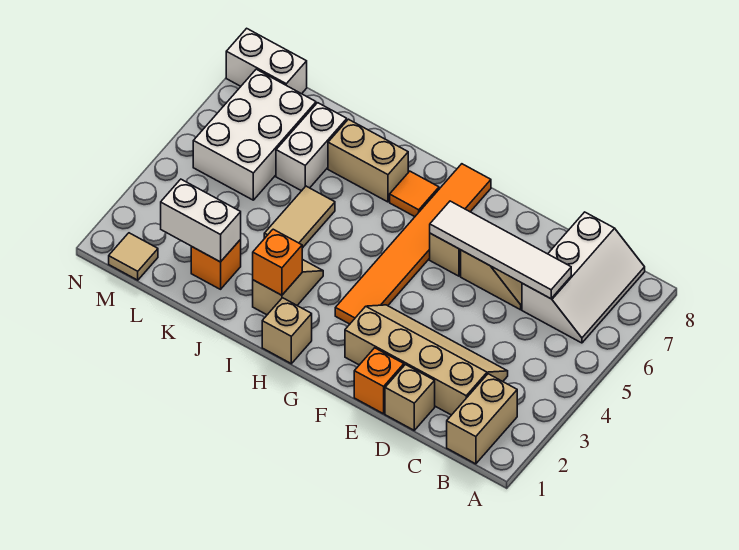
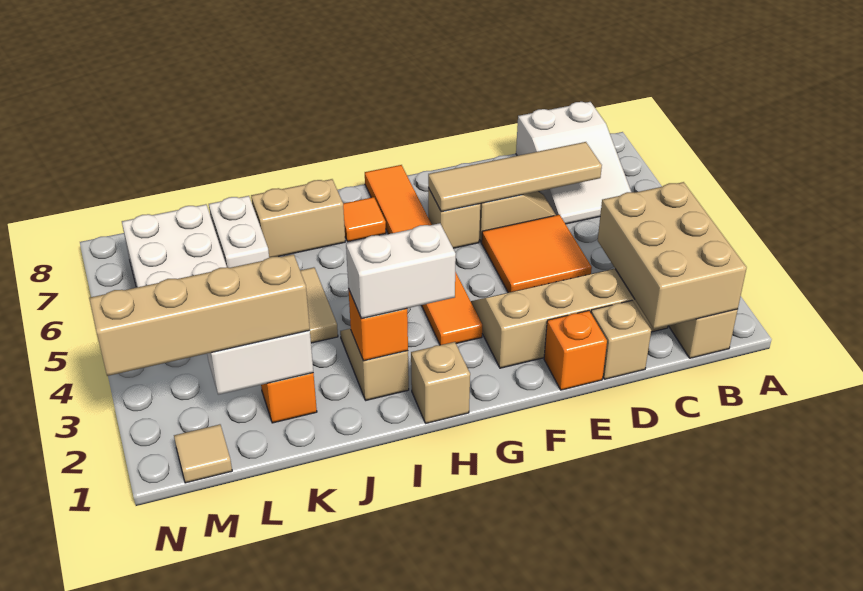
none -> tan brick B1:C3 level 2
white slope B6:C8 level 1 top C -> white slope B6:C8 level 1 top 8
white tile C6:F6 level 2 -> tan tile C6:F6 level 2
none -> orange tile D4:E5 level 1
none -> tan brick K2:N2 level 3
white brick M8:N8 level 1 -> white brick H2:I2 level 3

